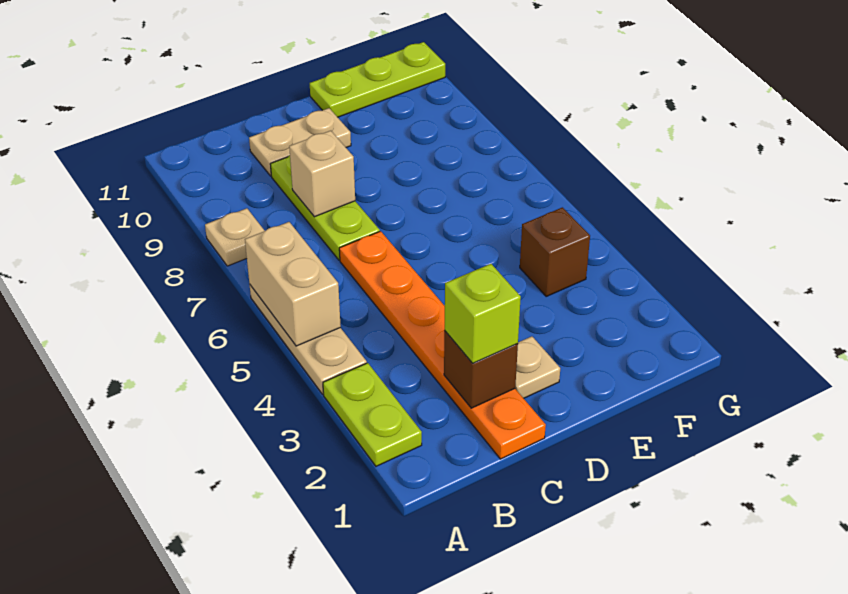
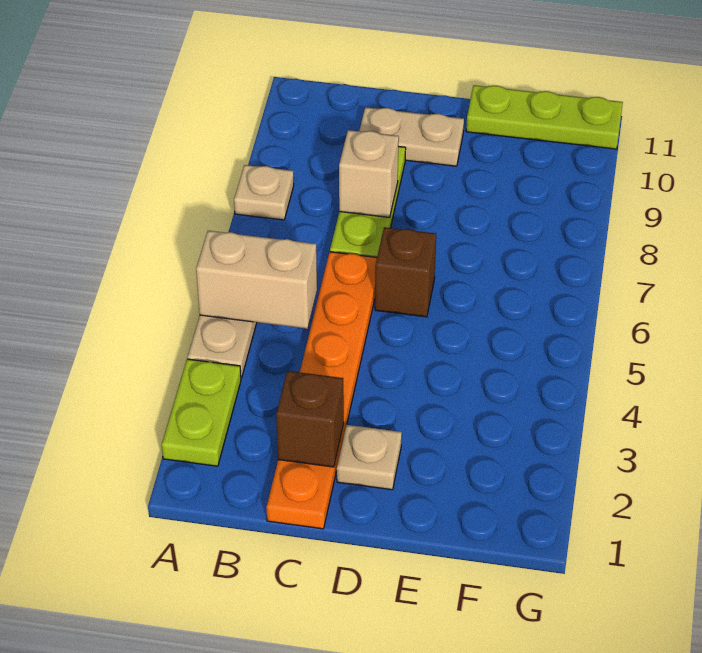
tan brick A5:A6 level 2 -> tan brick A5:B5 level 2
lime brick C2 level 3 -> none
brown brick F4 level 1 -> brown brick D6 level 1

